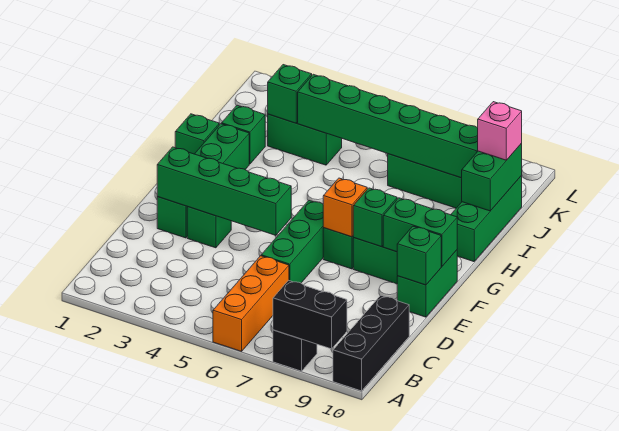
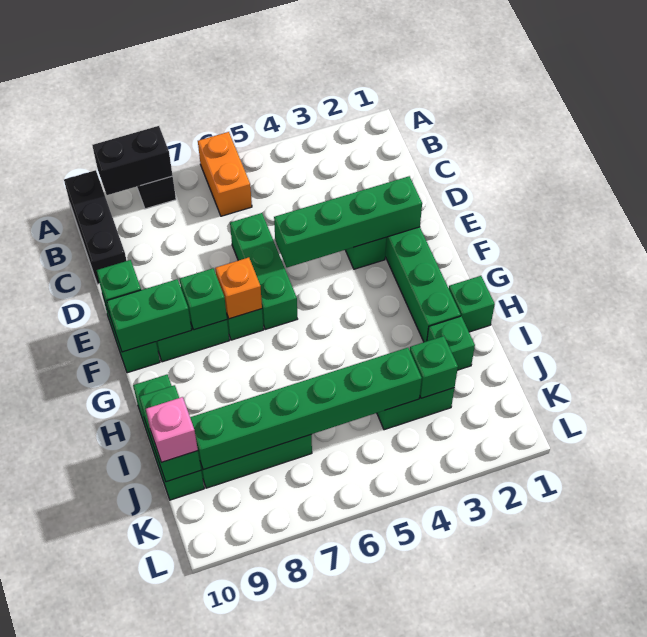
orange brick A6:C6 level 1 -> orange brick A6:B6 level 1

